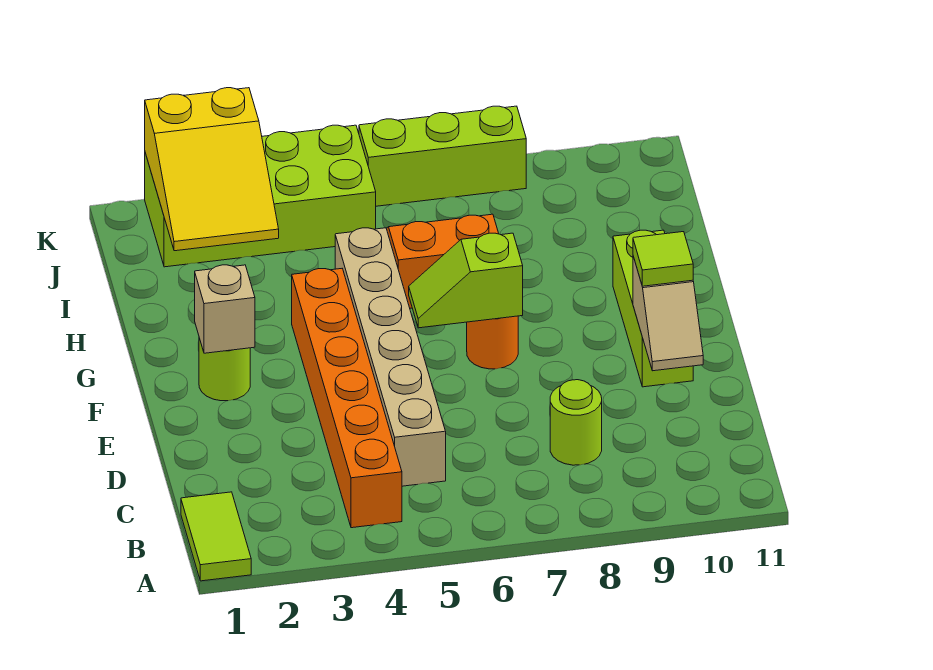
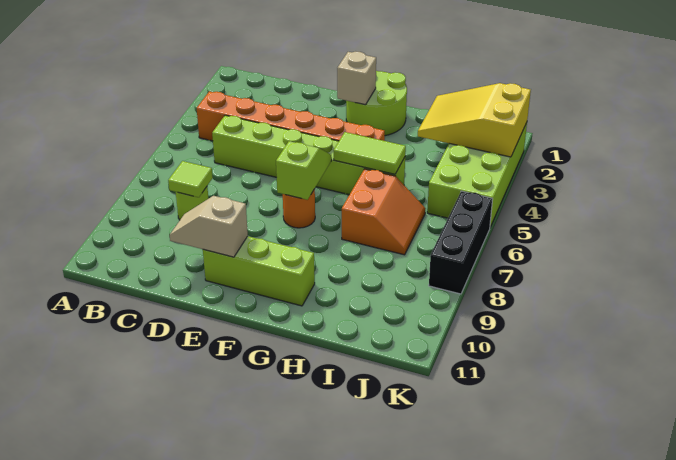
lime tile A1:B1 level 1 -> lime tile G5:H5 level 2
tan brick C5:H5 level 1 -> lime brick C5:H5 level 1
lime tile E10 level 3 -> lime tile C8 level 2
lime round brick F2 level 1 -> lime round brick F1:G2 level 1
lime brick K6:K8 level 1 -> black brick K6:K8 level 1

